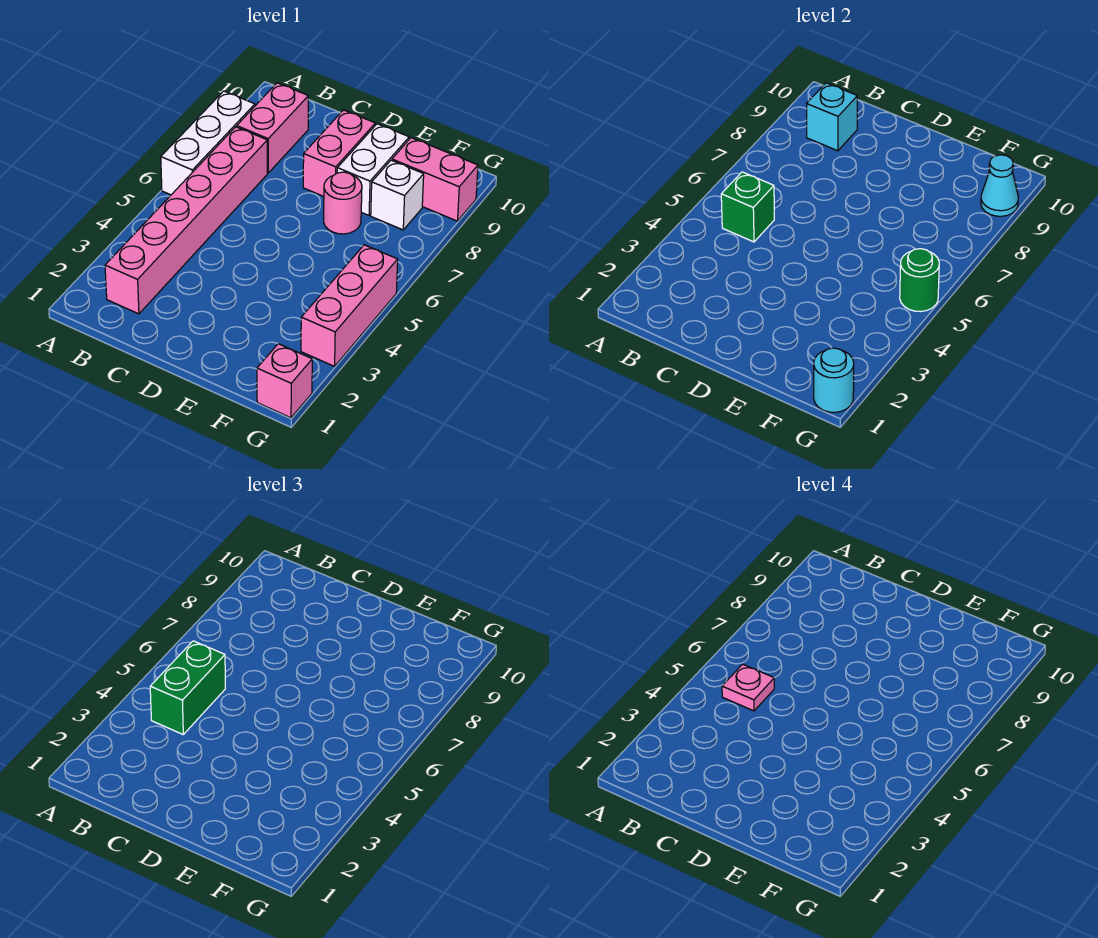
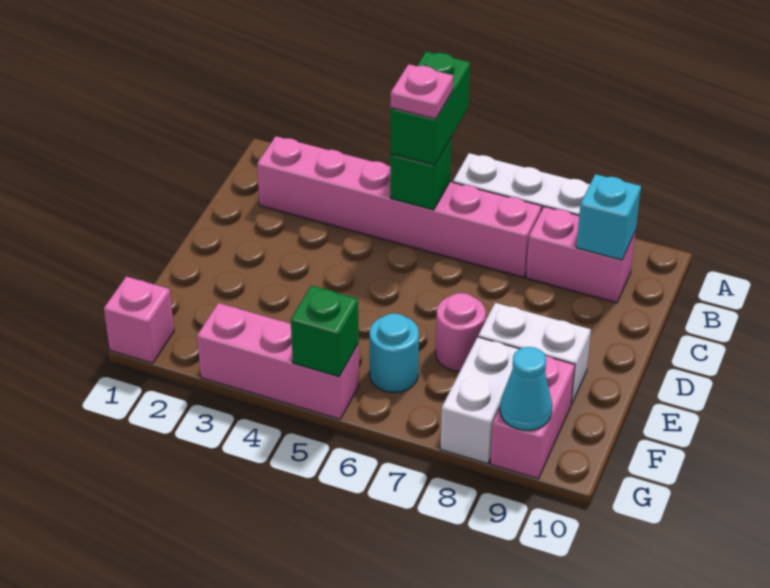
green brick B4:B5 level 3 -> green brick A5:B5 level 3
pink brick D8:D9 level 1 -> none
white brick F8 level 1 -> white brick F8:G8 level 1
cyan round brick G1 level 2 -> cyan round brick F6 level 1
green round brick G5 level 2 -> green brick G5 level 2

